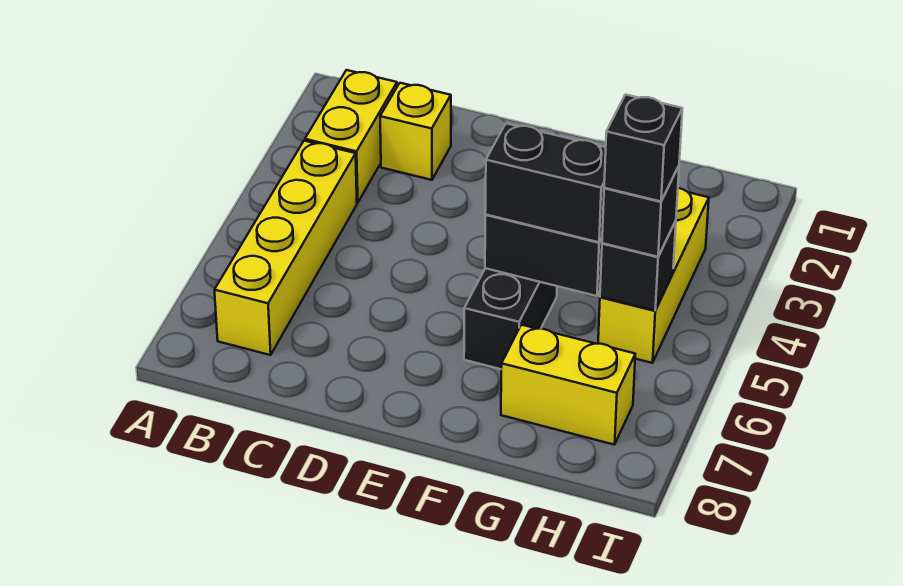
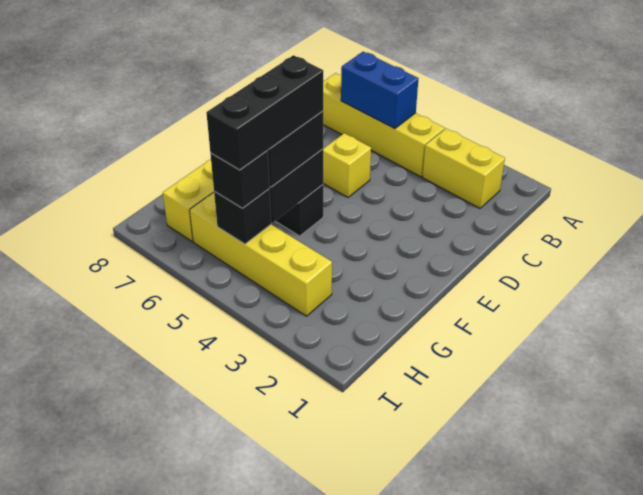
none -> blue brick B5:B6 level 2
yellow brick C2 level 1 -> yellow brick D5 level 1
yellow brick H3:H5 level 1 -> yellow brick H3:H6 level 1
black brick H5 level 4 -> black brick F5:H5 level 4

